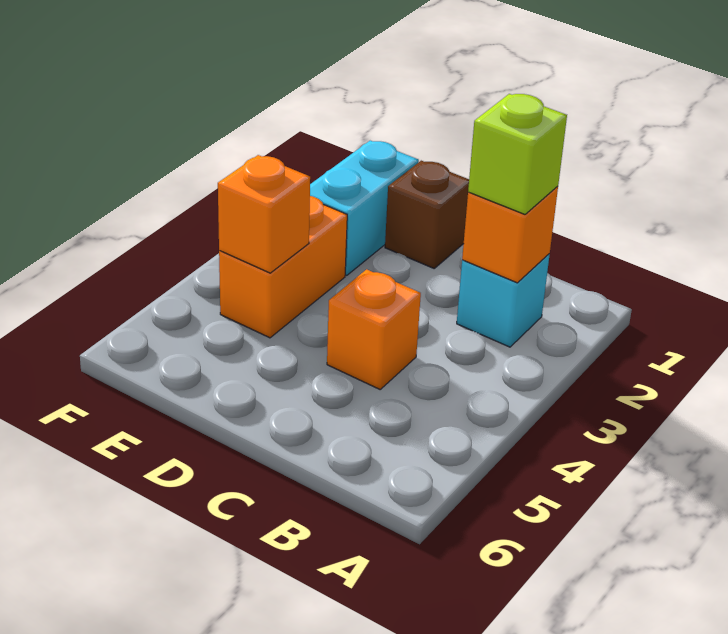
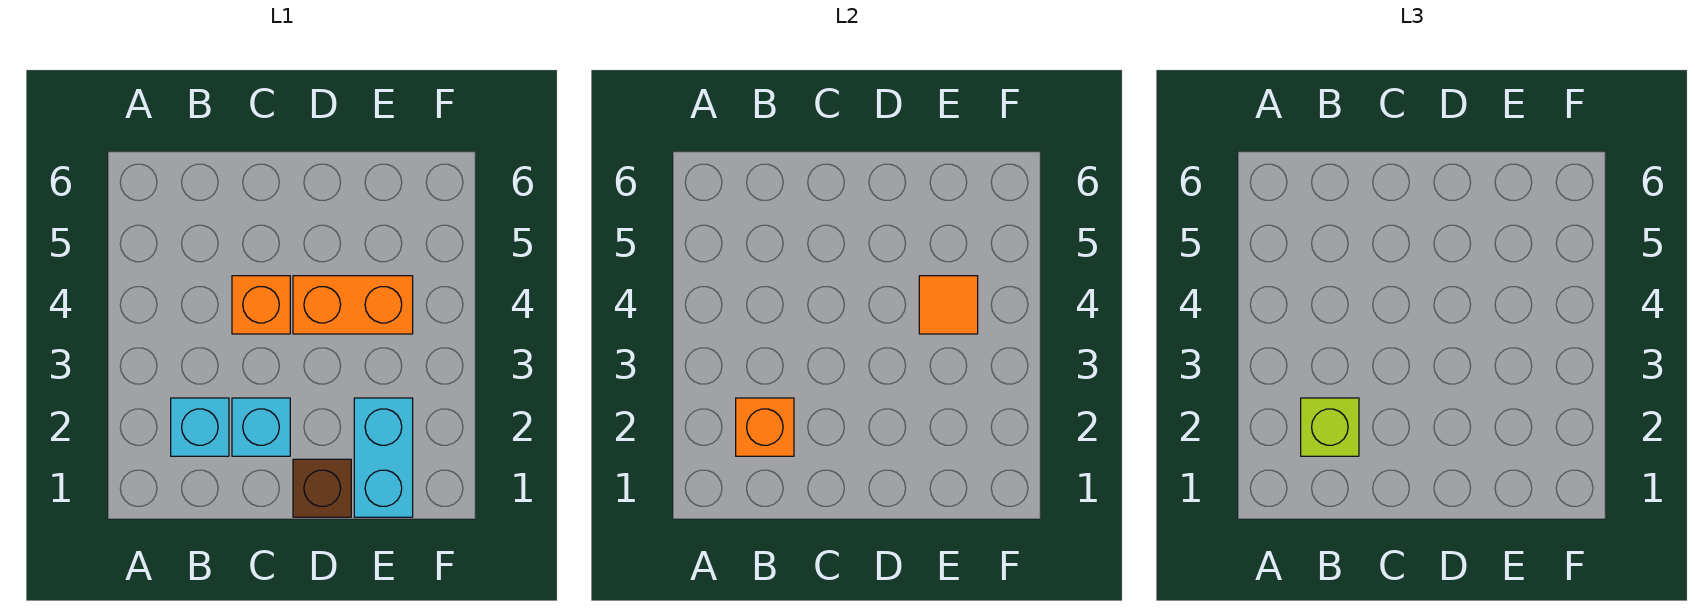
none -> cyan brick C2 level 1
orange brick E3:E4 level 1 -> orange brick D4:E4 level 1
orange brick E4 level 2 -> orange tile E4 level 2

